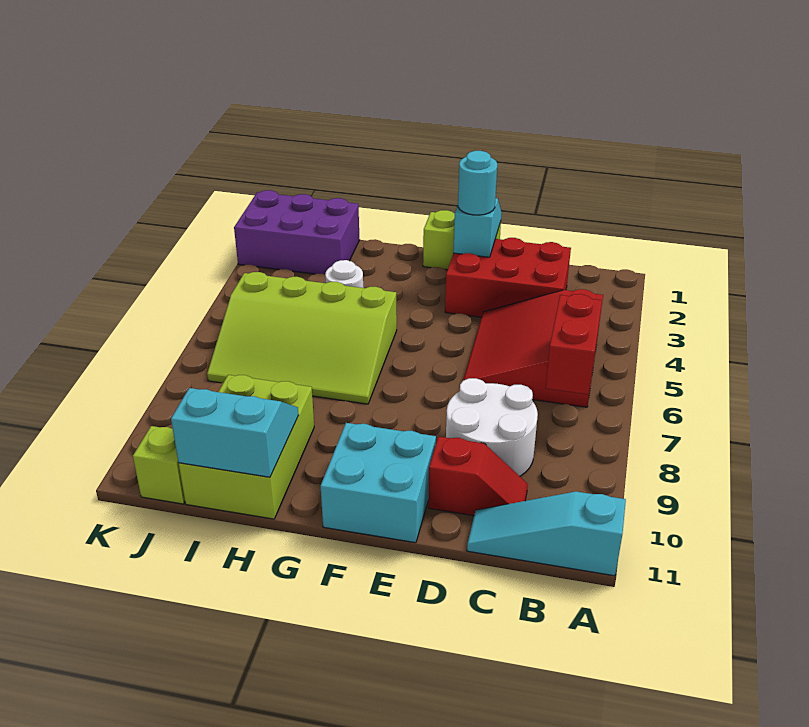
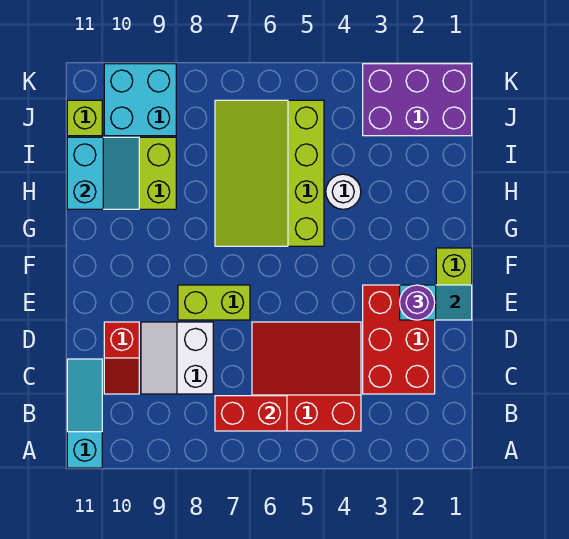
white round brick C8:D9 level 1 -> white slope C8:D9 level 1 top 8
cyan round brick E2 level 3 -> purple round brick E2 level 3
none -> lime brick E7:E8 level 1
cyan brick E10:F11 level 1 -> cyan brick J9:K10 level 1
purple brick I1:K2 level 1 -> purple brick J1:K3 level 1

